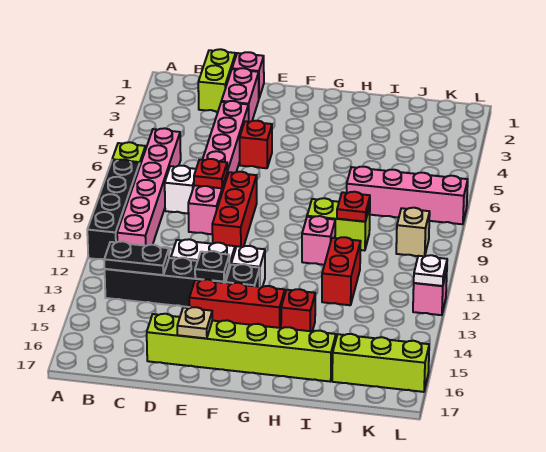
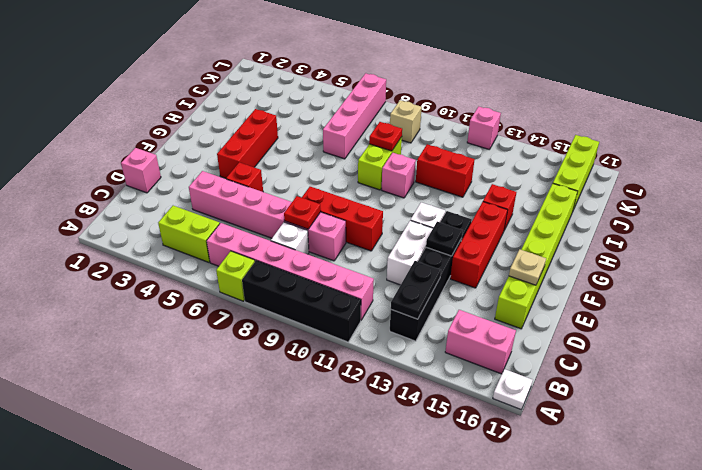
lime brick C1:C2 level 1 -> lime brick B4:B5 level 1
pink brick D2:D3 level 1 -> pink brick B15:B16 level 1
none -> red brick F4:H4 level 1
white plate L12 level 2 -> white plate A17 level 1

